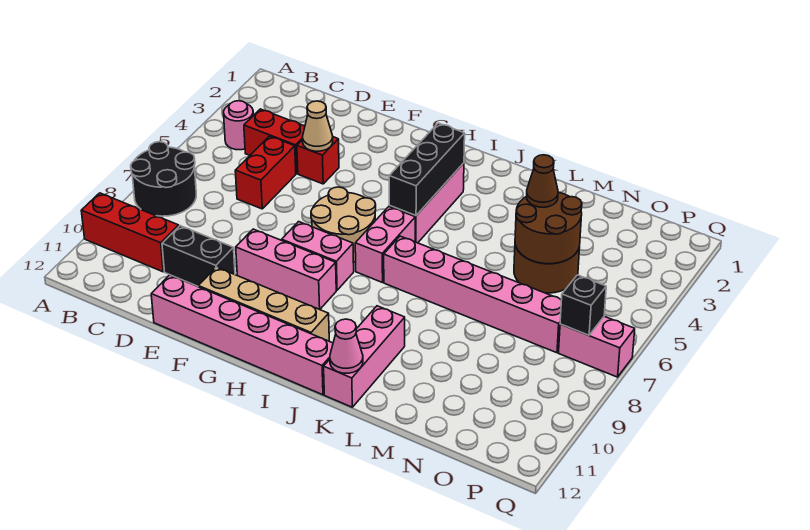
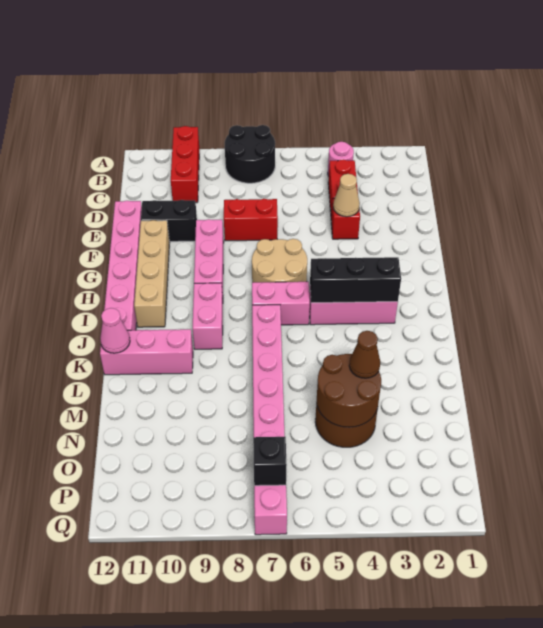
red brick D5:D6 level 1 -> red brick E7:E8 level 1
black brick D10:E10 level 1 -> black brick E10:E11 level 1
pink brick G8:H8 level 1 -> pink brick I9:J9 level 1

